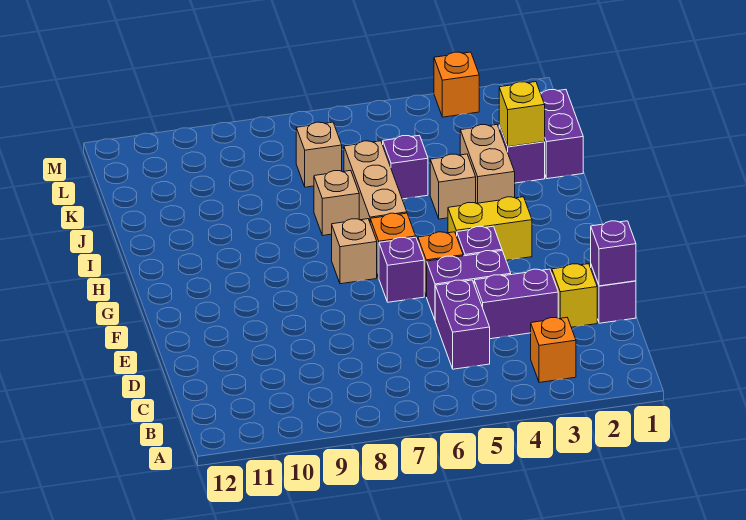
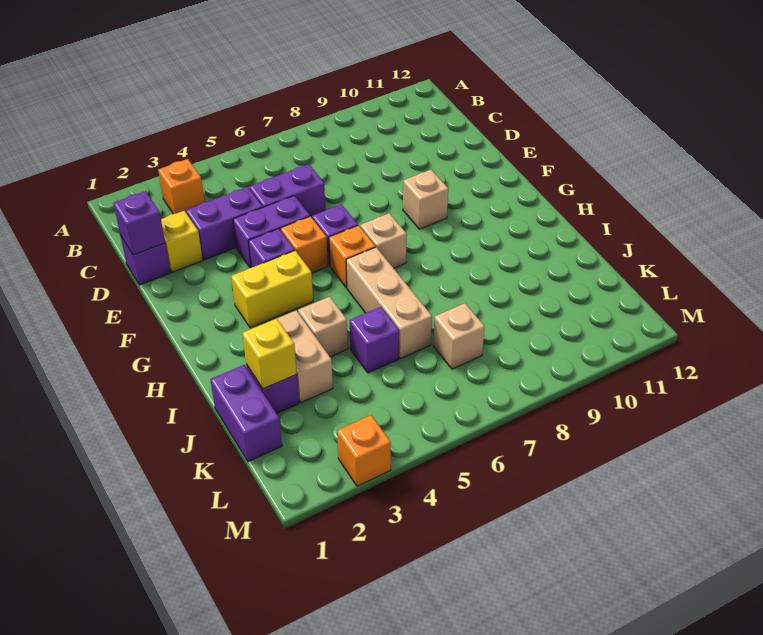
purple brick C5:D5 level 1 -> purple brick D5:D6 level 1
tan brick I7 level 1 -> tan brick F9 level 1

